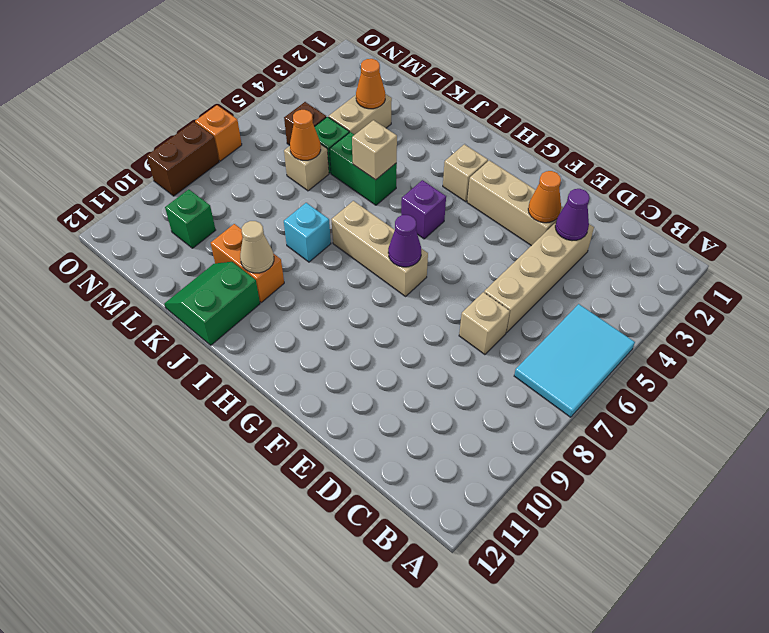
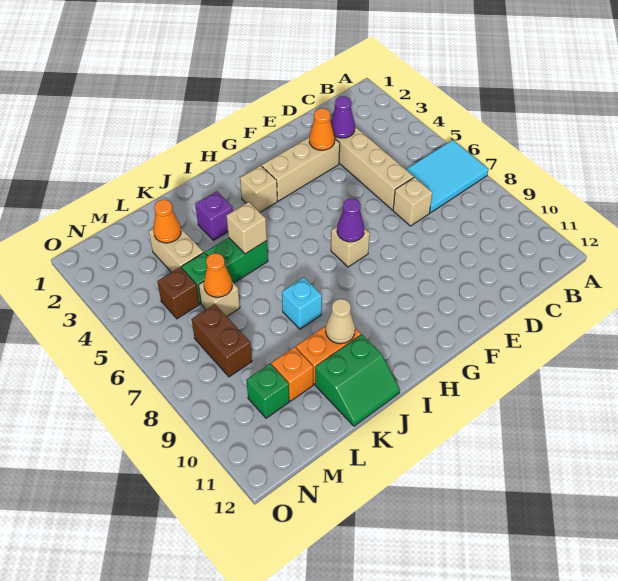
cyan tile A5:B7 level 1 -> cyan tile A6:C7 level 1
tan brick G7:I7 level 1 -> tan brick G7 level 1
purple brick H5 level 1 -> purple brick J3 level 1
green slope J11:K12 level 1 top J -> green slope J11:K12 level 1 top 11
orange brick O7 level 1 -> orange brick L10 level 1
brown brick O8:O9 level 1 -> brown brick M7:M8 level 1

